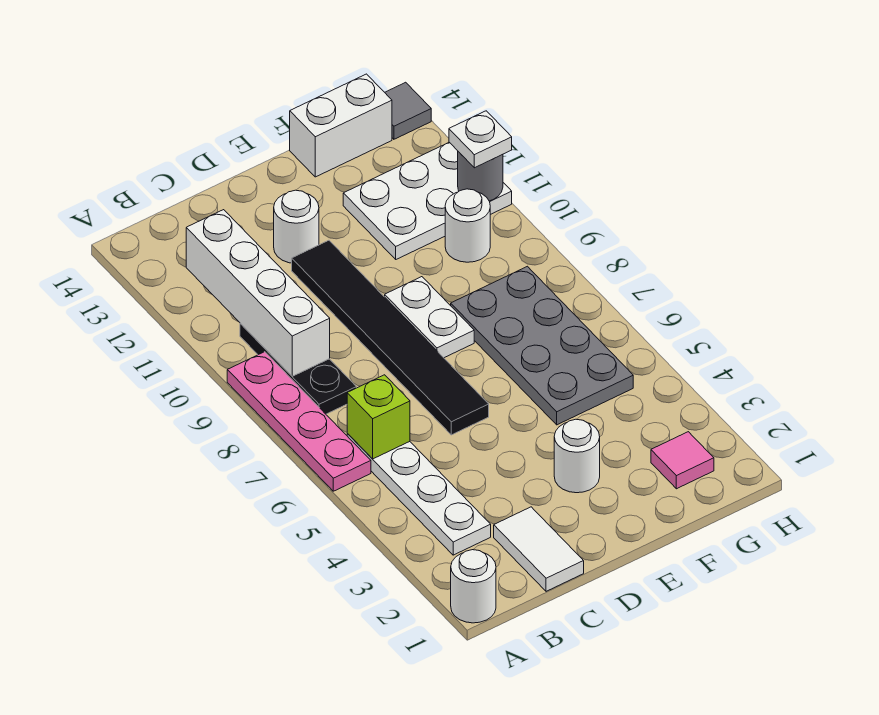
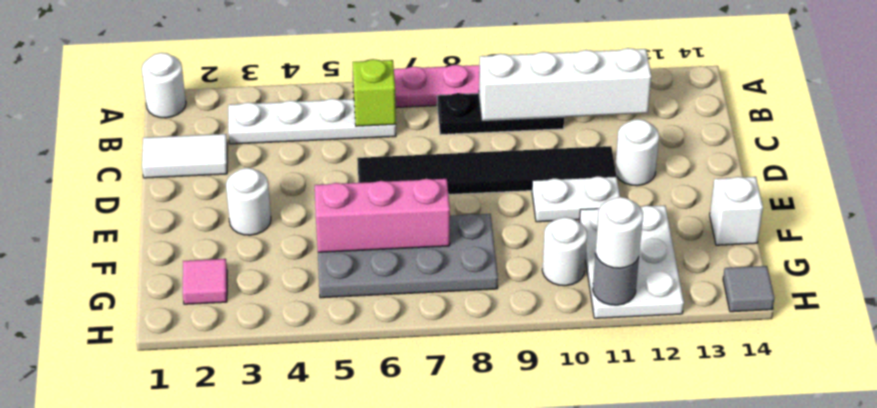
white plate E8:E9 level 1 -> white plate E10:E11 level 1
none -> pink brick F5:F7 level 2
white brick F14:G14 level 1 -> white brick F14 level 1
white plate H11 level 3 -> white round brick H11 level 3

